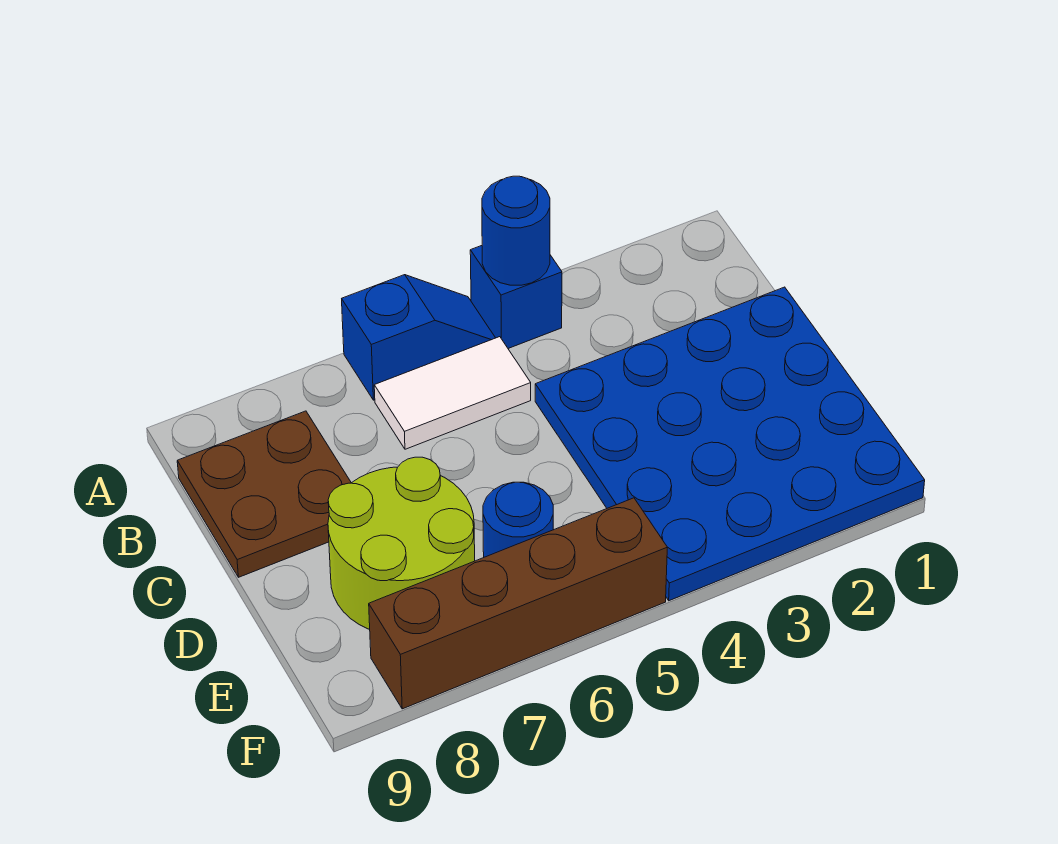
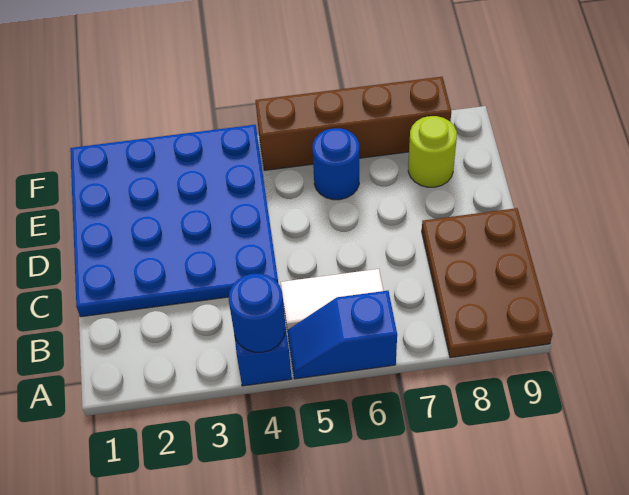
brown plate B8:C9 level 1 -> brown plate A8:C9 level 1
lime round brick D7:E8 level 1 -> lime round brick E8 level 1

